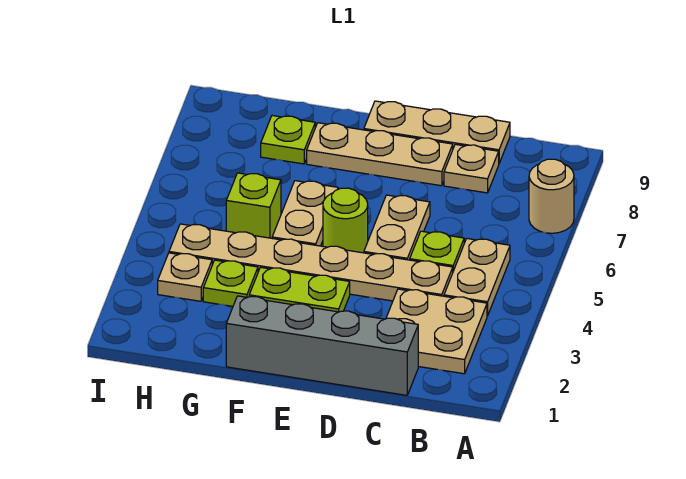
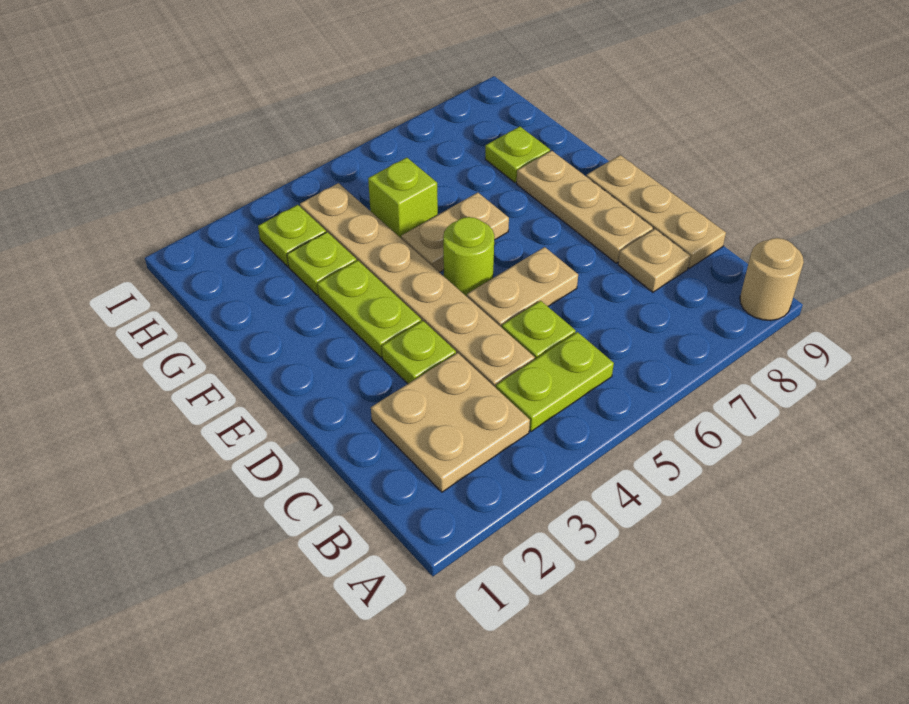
tan round brick A7 level 1 -> tan round brick A9 level 1
tan plate B4:B5 level 1 -> lime plate B4:B5 level 1
grey brick C1:F1 level 1 -> none
none -> lime plate D3 level 1
tan plate H3 level 1 -> lime plate H3 level 1

